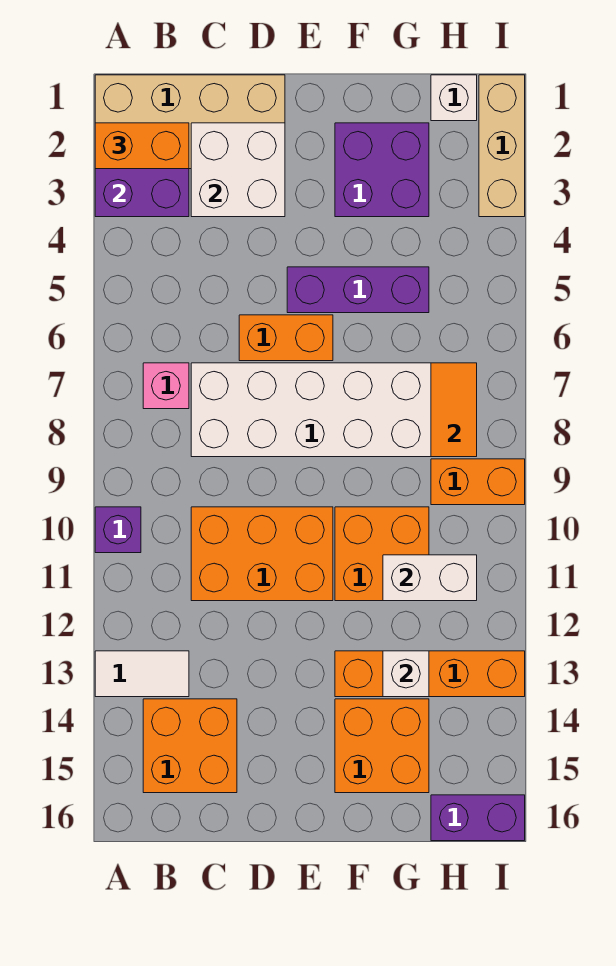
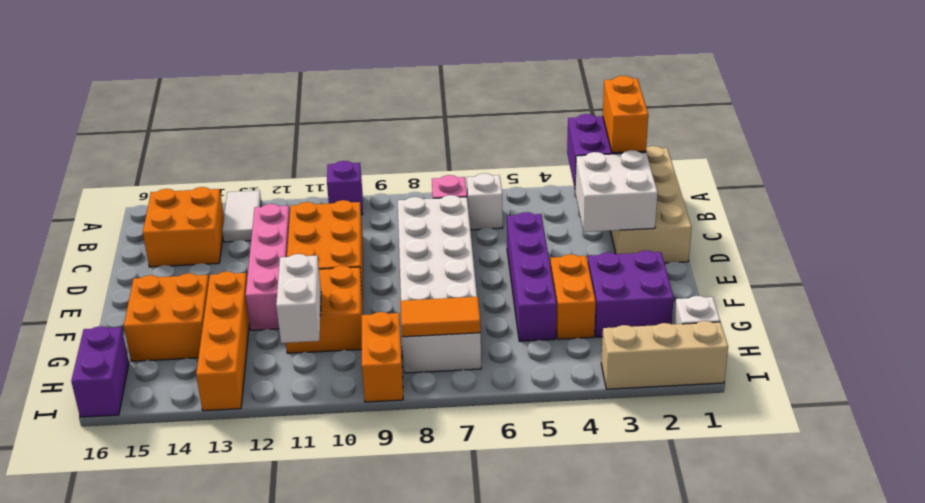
none -> pink brick C12:F12 level 1
orange brick D6:E6 level 1 -> orange brick F4:G4 level 1
purple brick E5:G5 level 1 -> purple brick D5:G5 level 1
white brick G13 level 2 -> white brick B6 level 1

